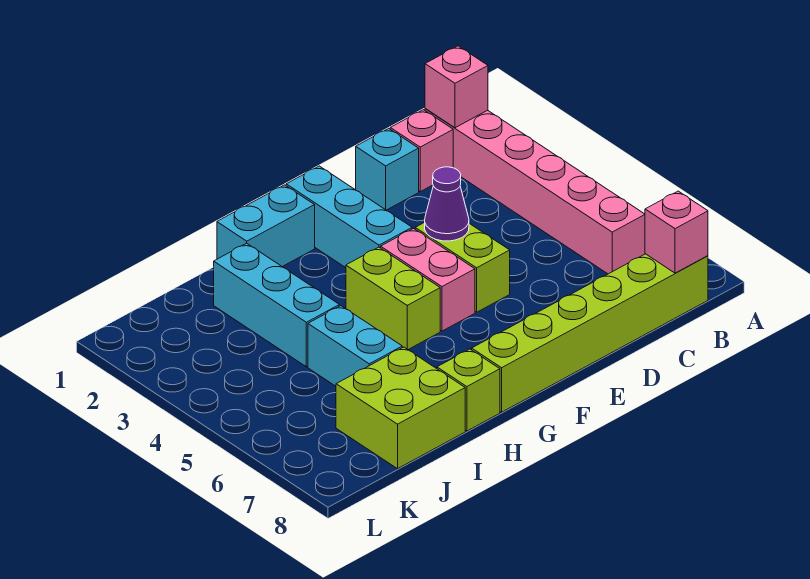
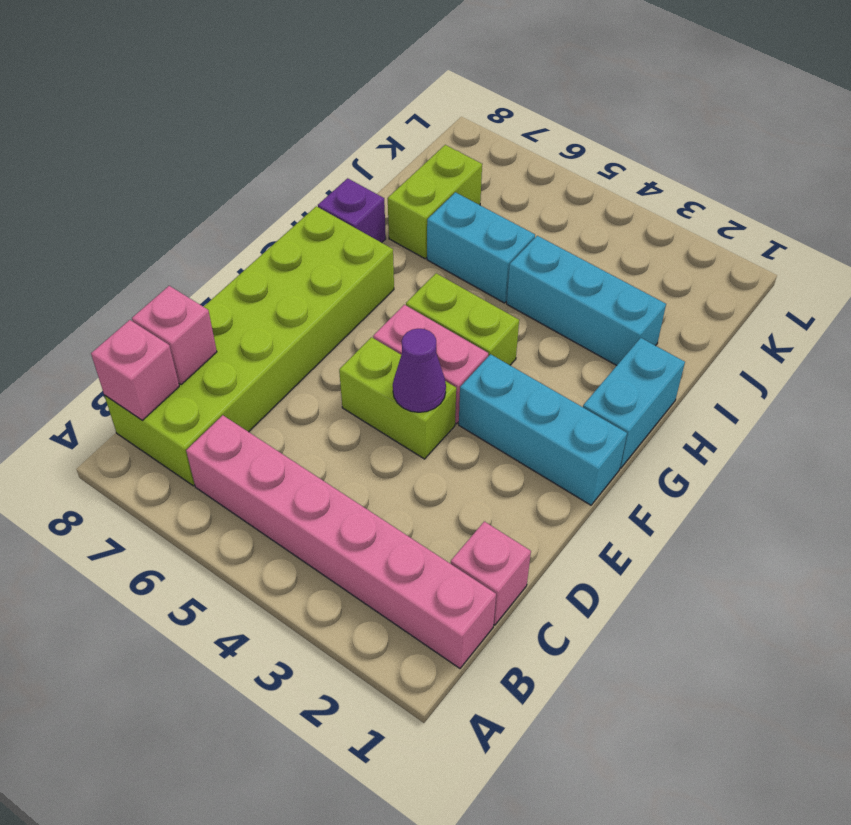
pink brick B1 level 2 -> pink brick C8 level 2
lime brick B8:G8 level 1 -> lime brick B7:G8 level 1
cyan brick D1 level 1 -> none
lime brick H8 level 1 -> purple brick H8 level 1
lime brick I7:J8 level 1 -> lime brick I7:J7 level 1

